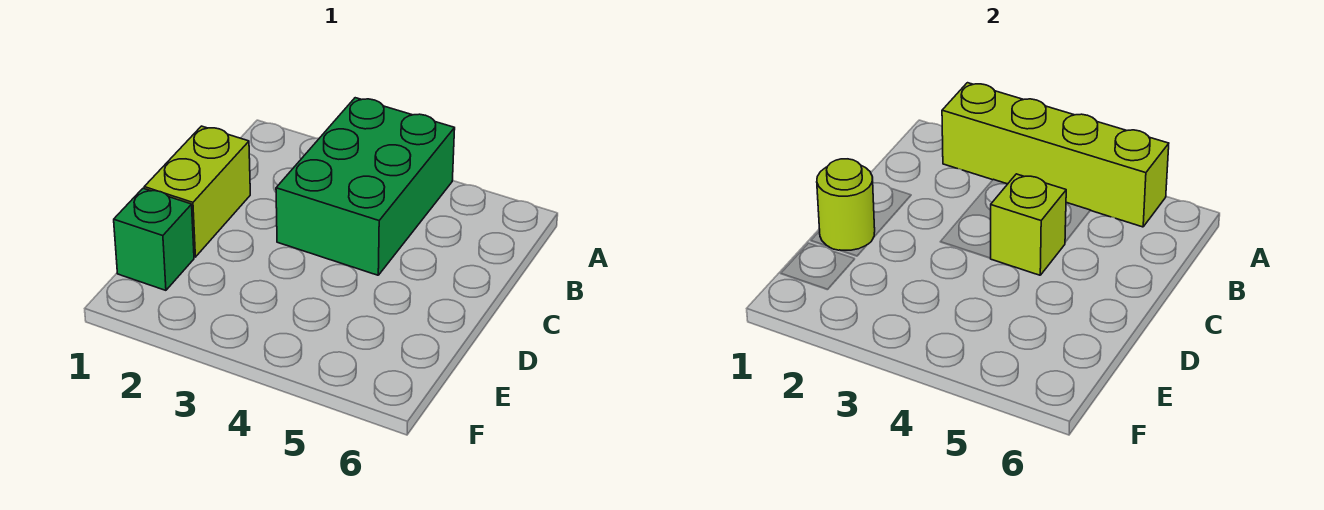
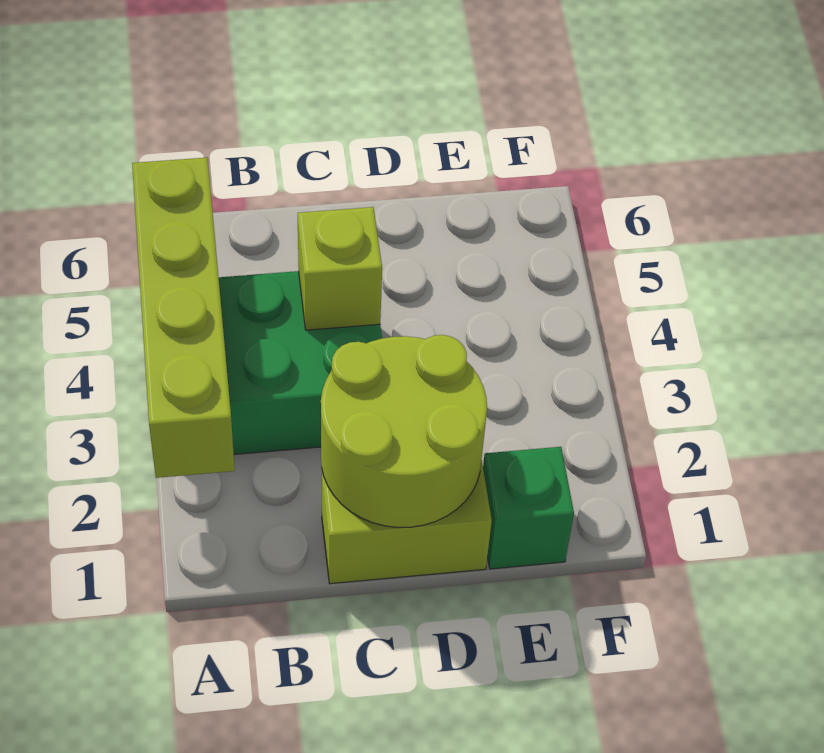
lime round brick D1 level 2 -> lime round brick C1:D2 level 2

